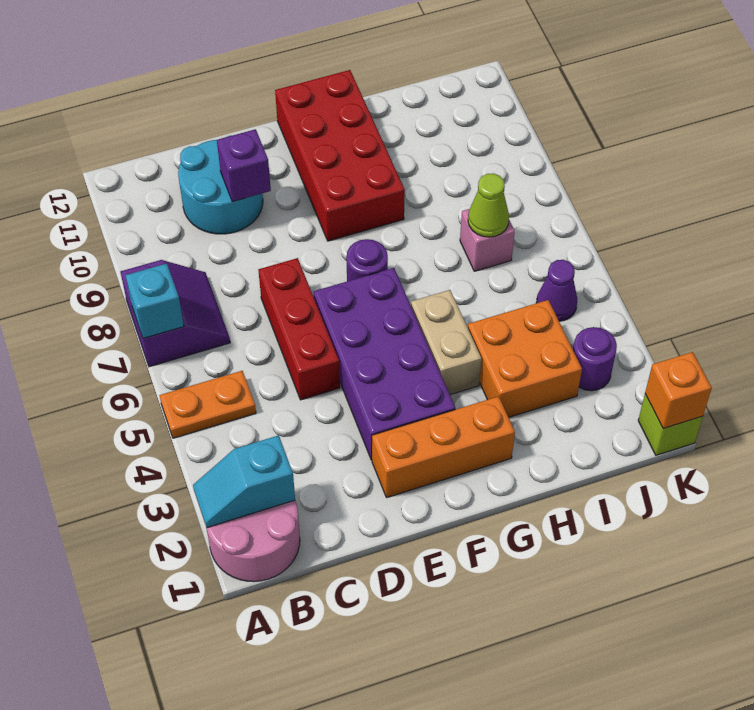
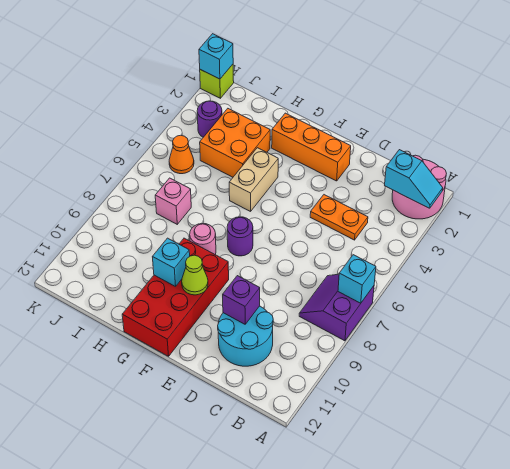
orange plate A5:B5 level 1 -> orange plate C4:D4 level 1
red brick D5:D7 level 1 -> none
purple brick E3:F6 level 1 -> none
none -> pink round brick G8 level 1
none -> cyan brick G10 level 2
lime cone I7 level 2 -> lime cone F10 level 2
purple cone J5 level 1 -> orange cone J5 level 1
orange brick K1 level 2 -> cyan brick K1 level 2

